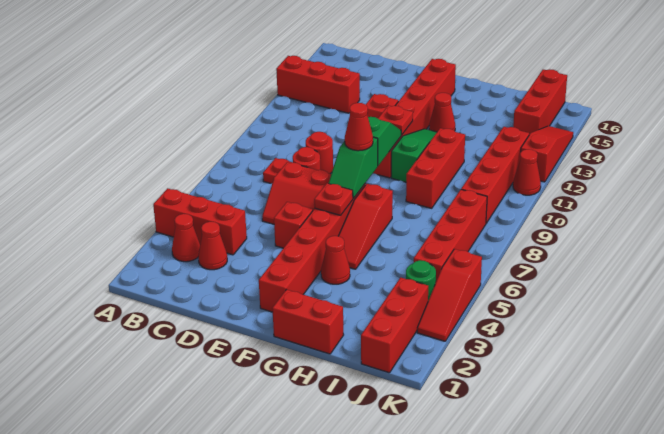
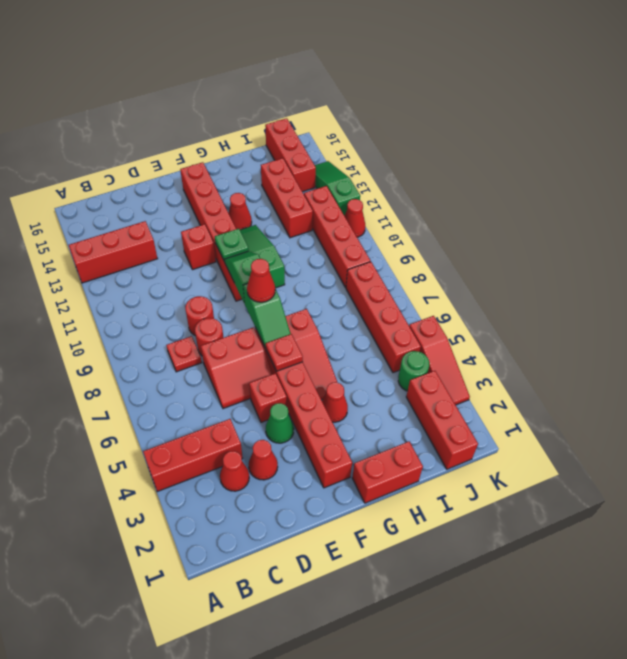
red cone B3 level 1 -> red cone D3 level 1
none -> green cone E4 level 1
red plate F11 level 2 -> green plate F11 level 2
red brick H9:H11 level 1 -> red brick I12:I14 level 1
red slope K12:K14 level 1 top 12 -> green slope K12:K14 level 1 top 12

